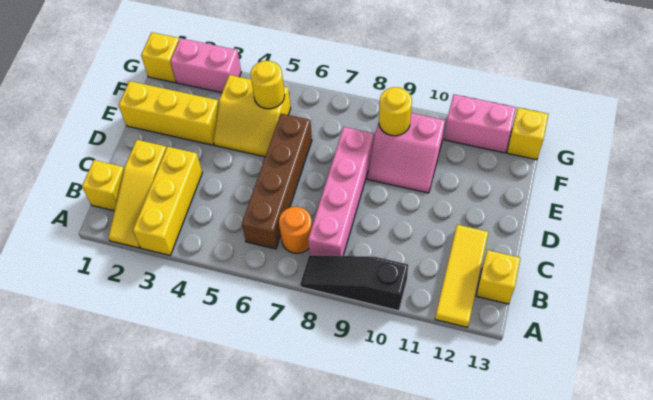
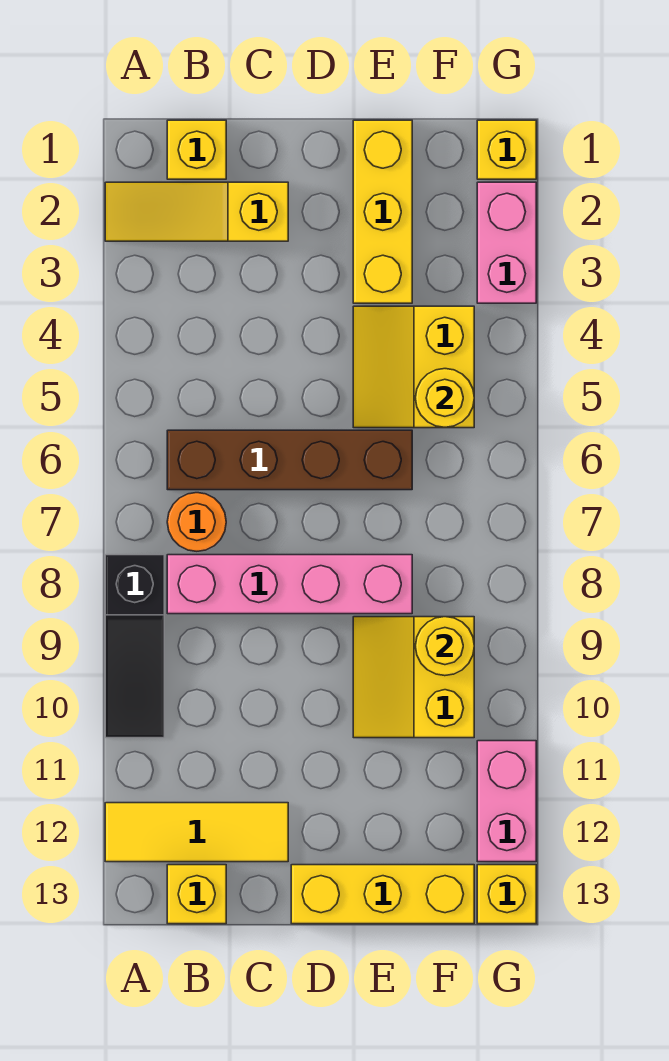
yellow brick A3:C3 level 1 -> yellow brick D13:F13 level 1
black slope A8:A10 level 1 top 10 -> black slope A8:A10 level 1 top 8
pink slope E9:F10 level 1 top F -> yellow slope E9:F10 level 1 top F

